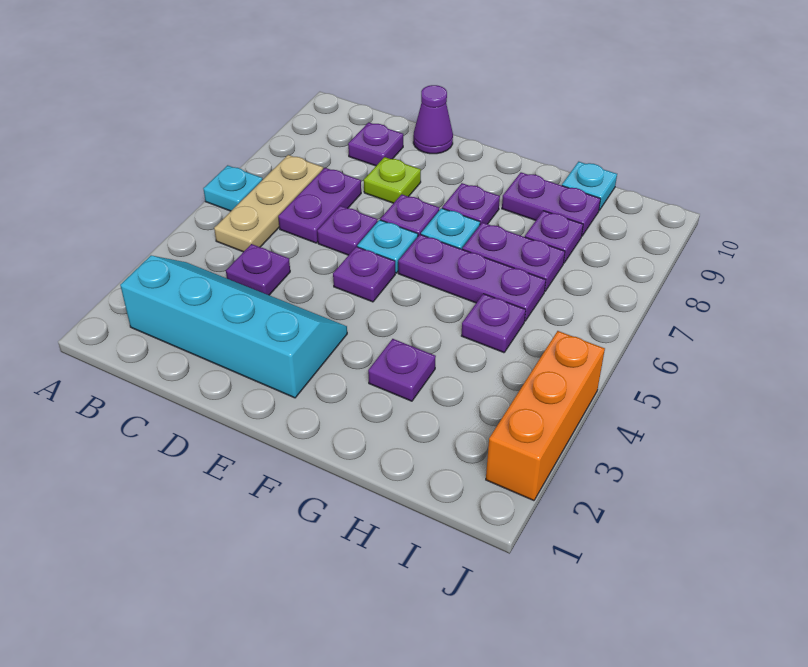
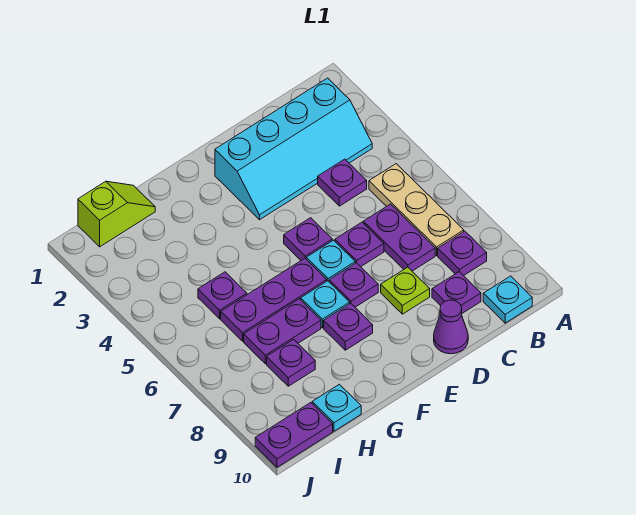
cyan plate A6 level 1 -> cyan plate B10 level 1
purple plate G3 level 1 -> purple plate B8 level 1
purple plate G9:H9 level 1 -> purple plate I10:J10 level 1
none -> lime slope H1:I1 level 1 top I
orange brick J2:J4 level 1 -> none

